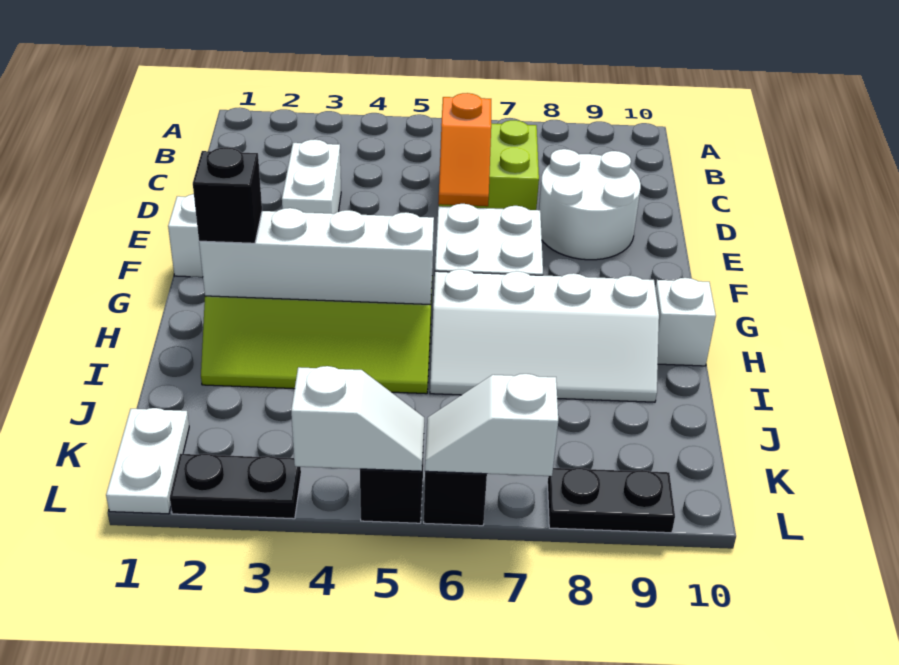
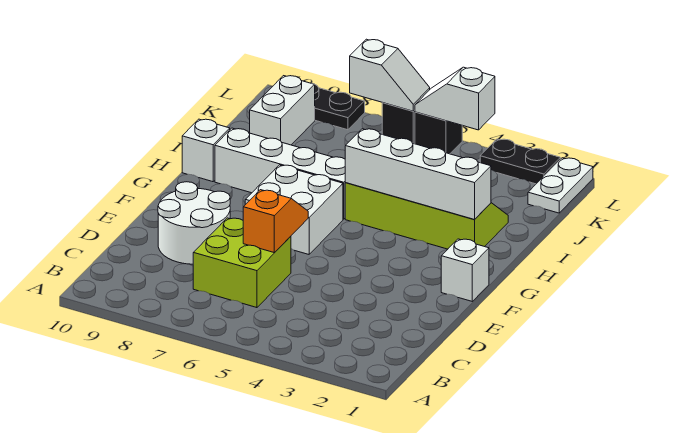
white brick D3:E3 level 1 -> white brick J9:K9 level 1
black brick H2 level 3 -> none

